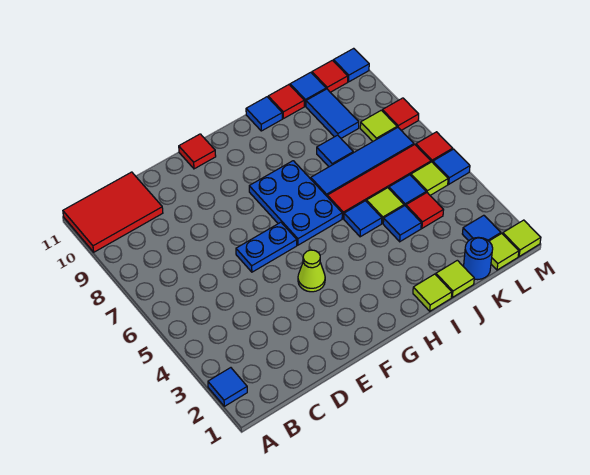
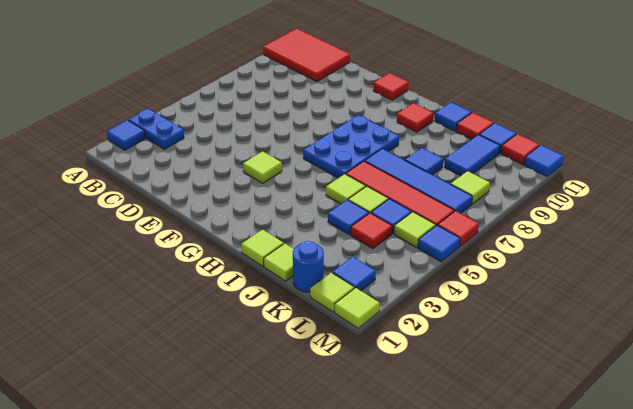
blue plate E6:F6 level 1 -> blue plate A3:B3 level 1
lime cone F4 level 1 -> lime tile F4 level 1
blue tile I5 level 1 -> lime tile I5 level 1
red tile M8 level 1 -> red tile H10 level 1

